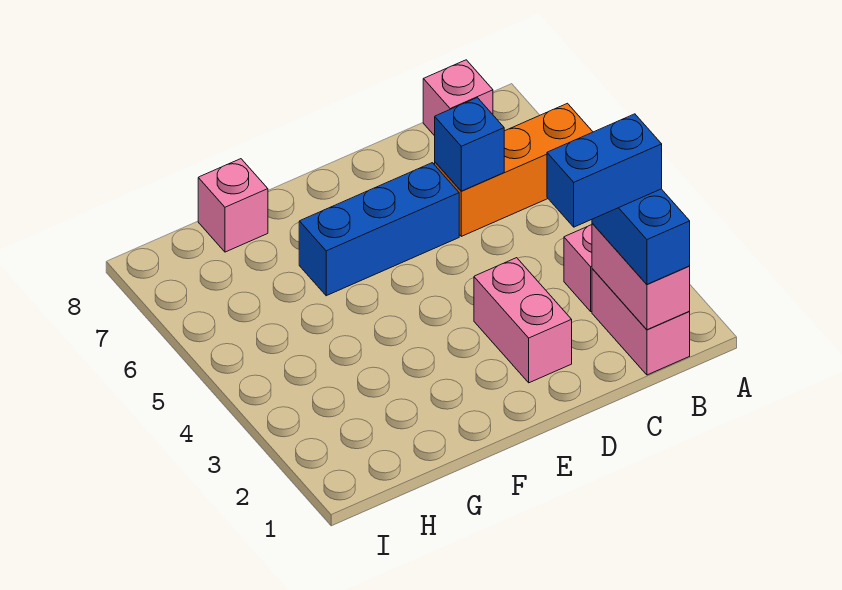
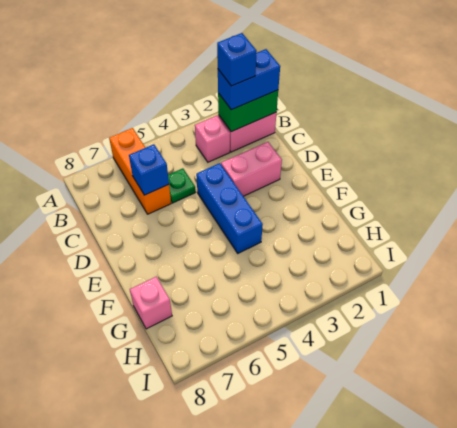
pink brick B1:B2 level 2 -> green brick B1:B2 level 2
blue brick B2:C2 level 4 -> blue brick B2 level 4
pink brick B8 level 1 -> none
none -> green plate C5 level 1
blue brick D6:F6 level 1 -> blue brick D4:F4 level 1

